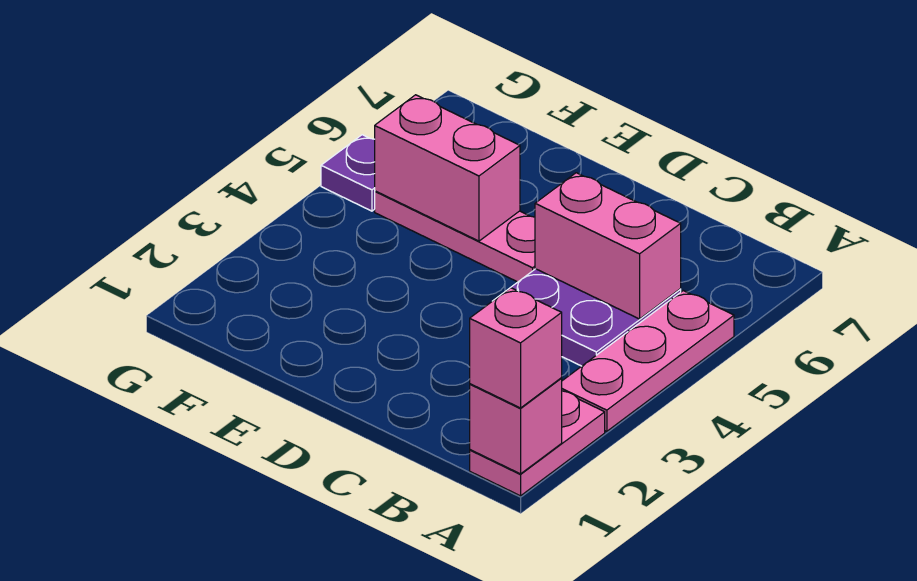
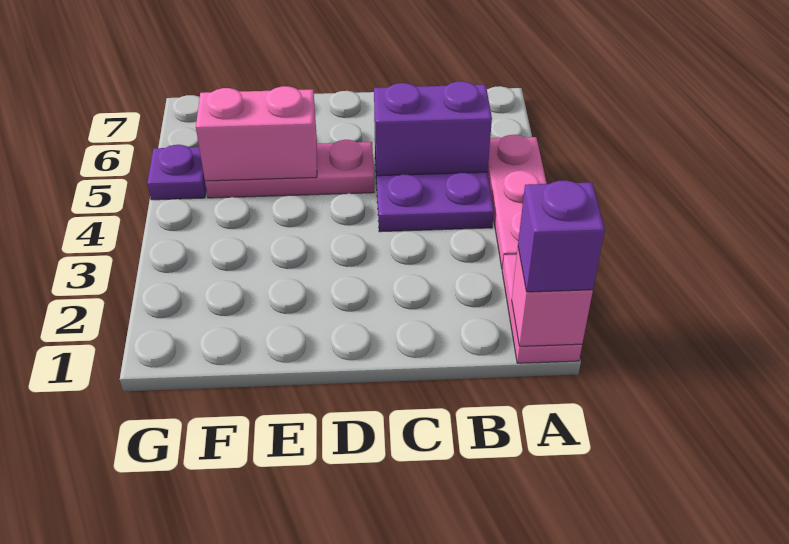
pink brick A1 level 3 -> purple brick A1 level 3
pink brick B5:C5 level 2 -> purple brick B5:C5 level 2

